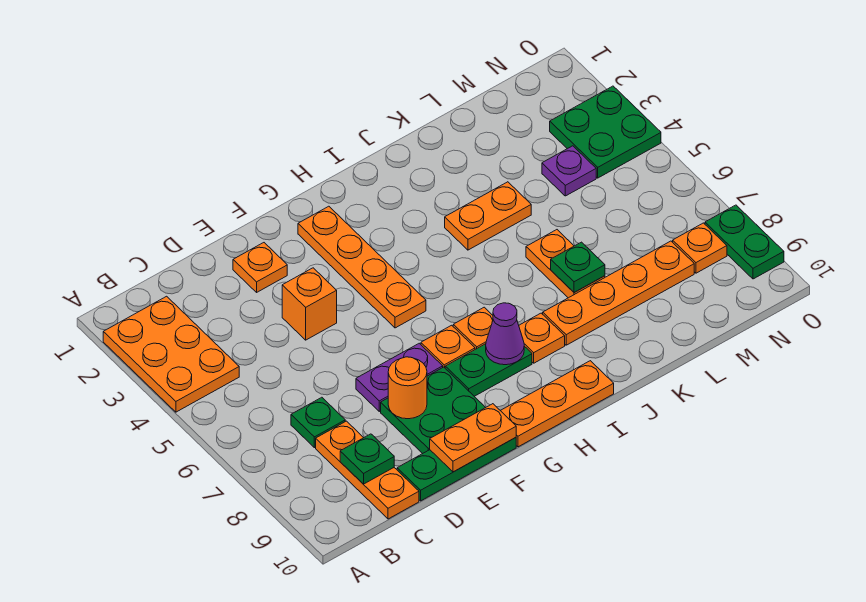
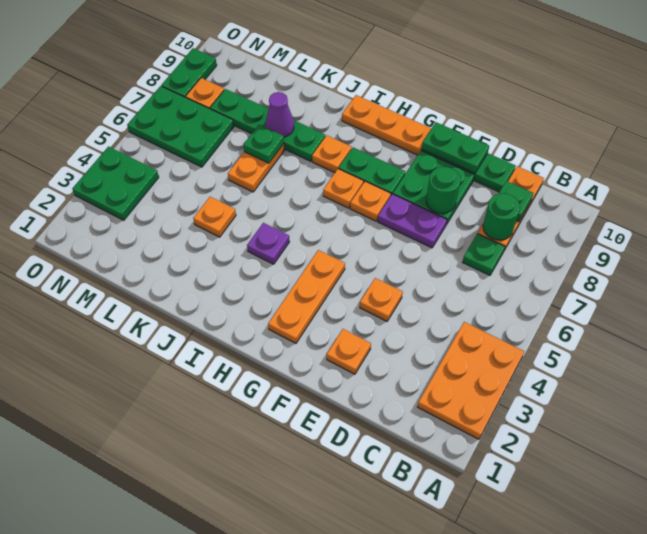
none -> green round brick C8 level 2
orange brick E4 level 1 -> orange plate E4 level 1
orange round brick E8 level 2 -> green round brick E8 level 2
orange plate E10:F10 level 2 -> green plate E10:F10 level 2
orange plate G2:G5 level 1 -> orange plate G2:G4 level 1
purple cone H8 level 2 -> purple cone K8 level 2
orange plate J4:K4 level 1 -> orange plate K4 level 1
orange plate J8:M8 level 1 -> green plate J8:M8 level 1
purple plate M4 level 1 -> purple plate I4 level 1
none -> green plate M6:O7 level 1

